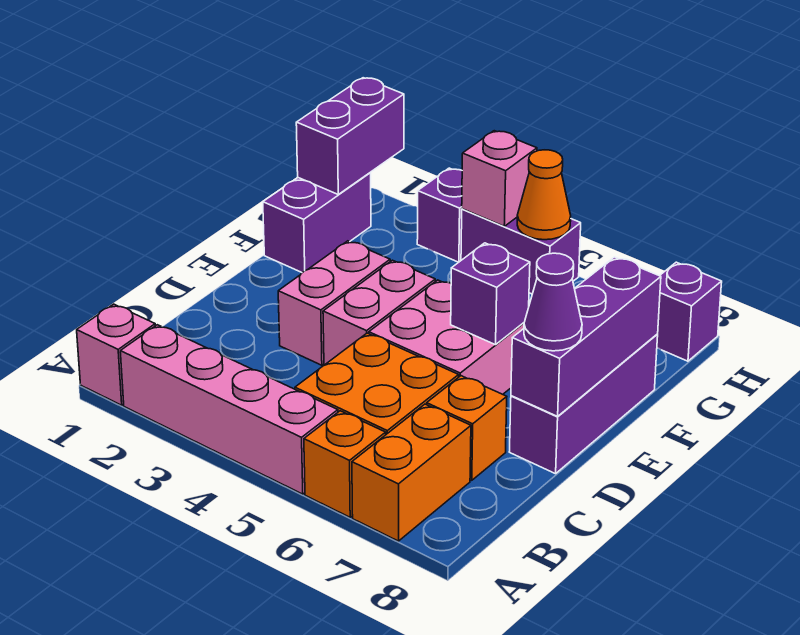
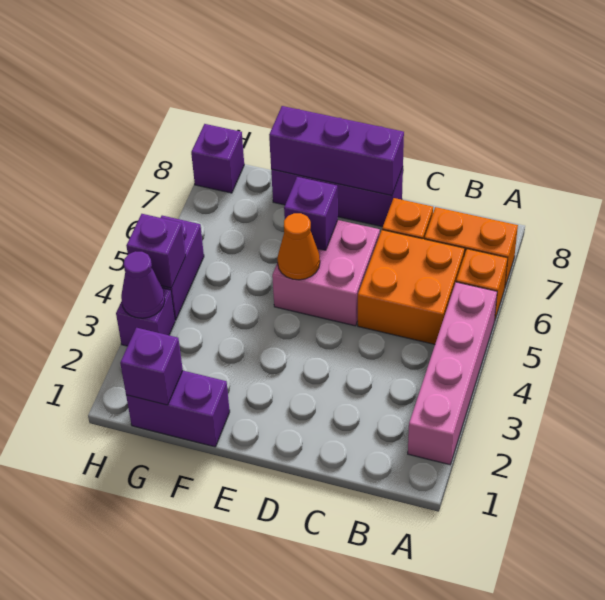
pink brick A1 level 1 -> none
pink brick D3:E3 level 1 -> none
pink brick D4:E4 level 1 -> none
purple cone D8 level 3 -> purple cone H3 level 2
purple brick G1:H1 level 2 -> purple brick G1 level 2
pink brick H4 level 2 -> purple brick H4 level 2
orange cone H5 level 2 -> orange cone E5 level 2

